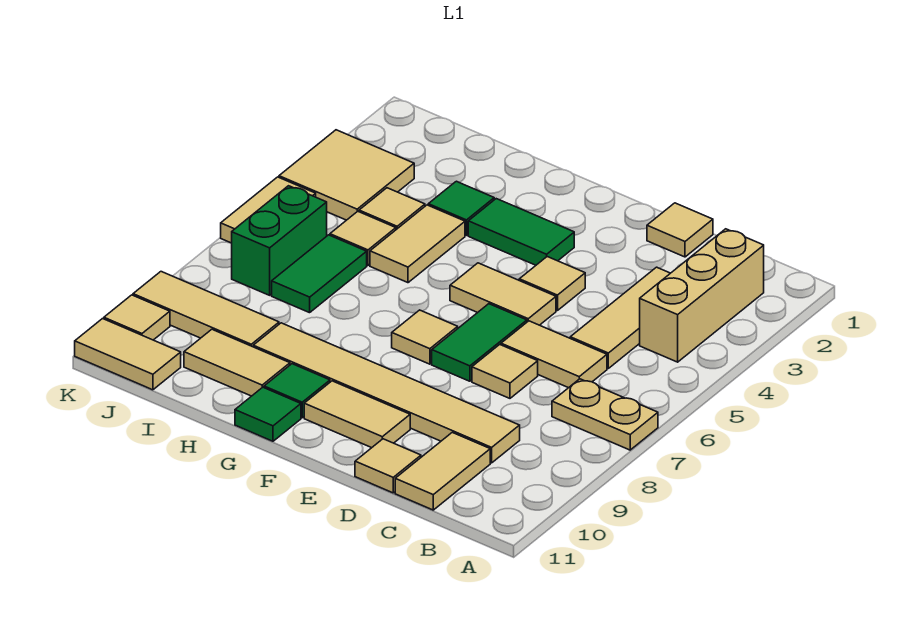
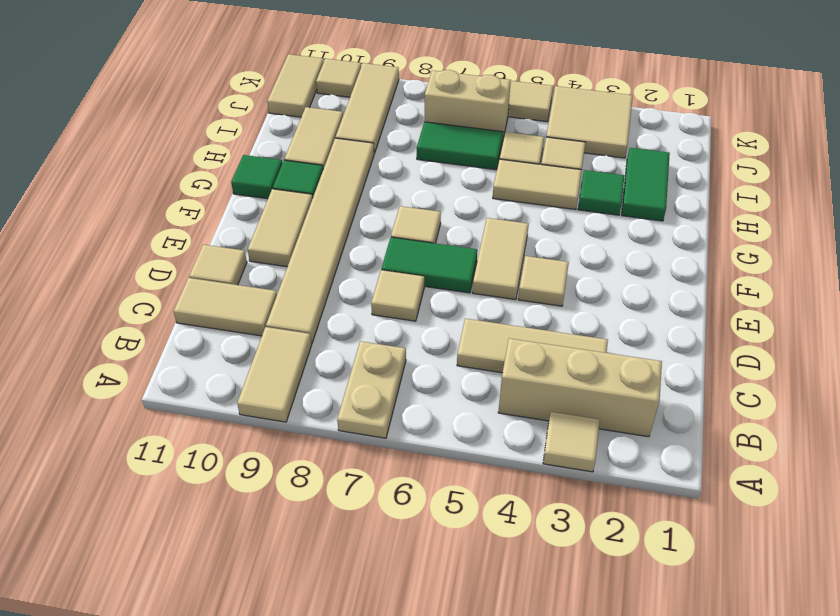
tan tile C6:D6 level 1 -> tan tile A9:B9 level 1
tan tile D1 level 1 -> tan tile A3 level 1
green tile F3:G3 level 1 -> green tile H2:I2 level 1
green brick J6:J7 level 1 -> tan brick J6:J7 level 1

